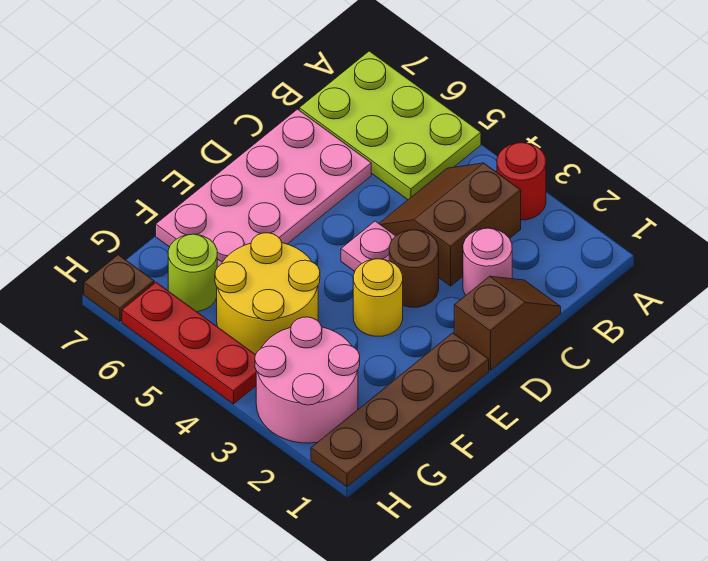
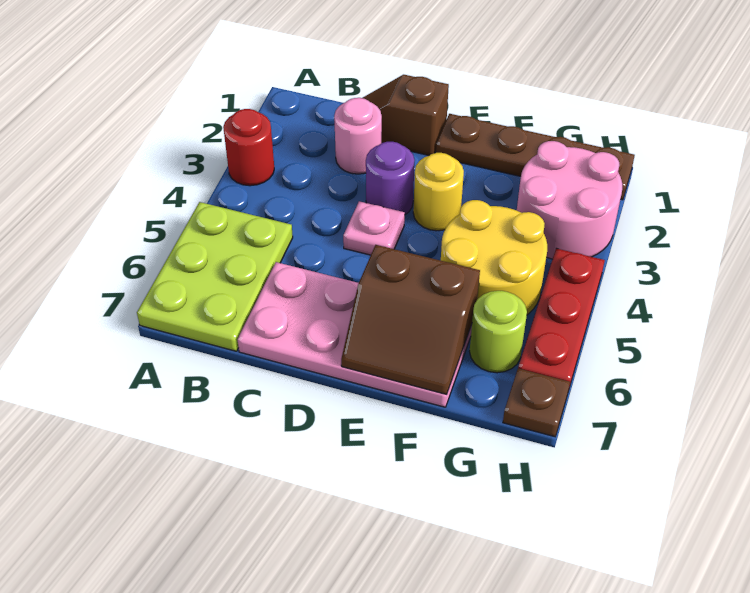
brown slope B3:C4 level 1 top 3 -> brown slope E6:F7 level 2 top 6
brown round brick D3 level 1 -> purple round brick D3 level 1

